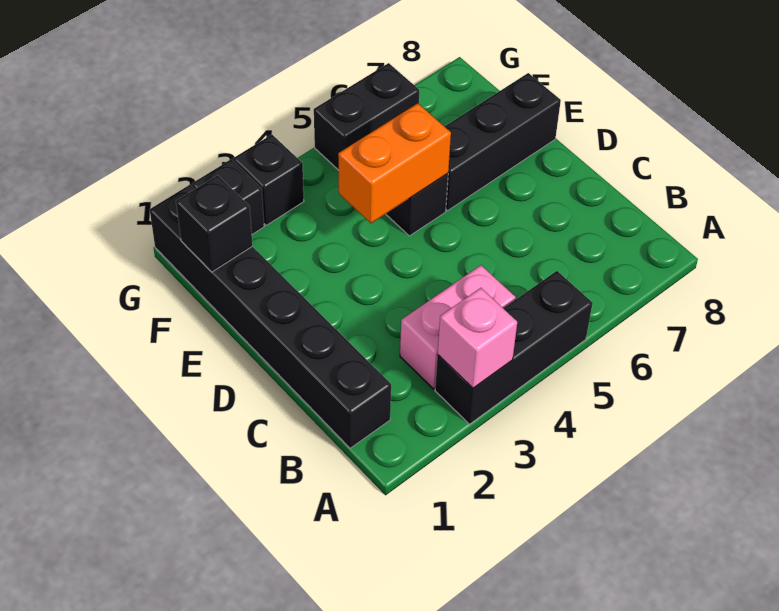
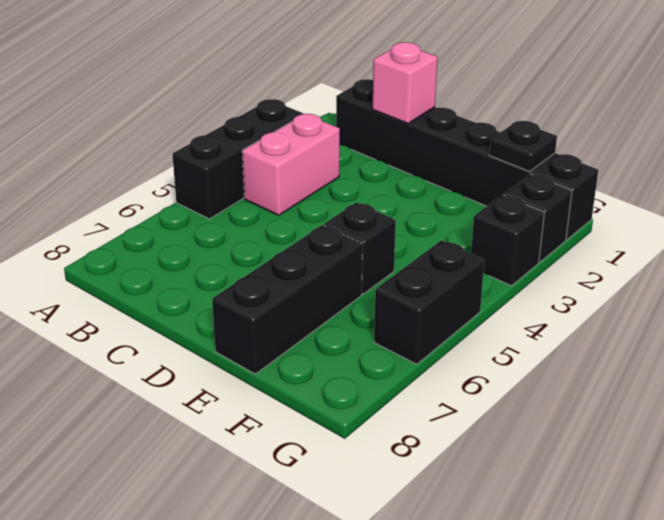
pink brick A3 level 2 -> pink brick C1 level 2
orange brick E4:E5 level 2 -> none
black brick F1 level 2 -> black plate F1 level 2

